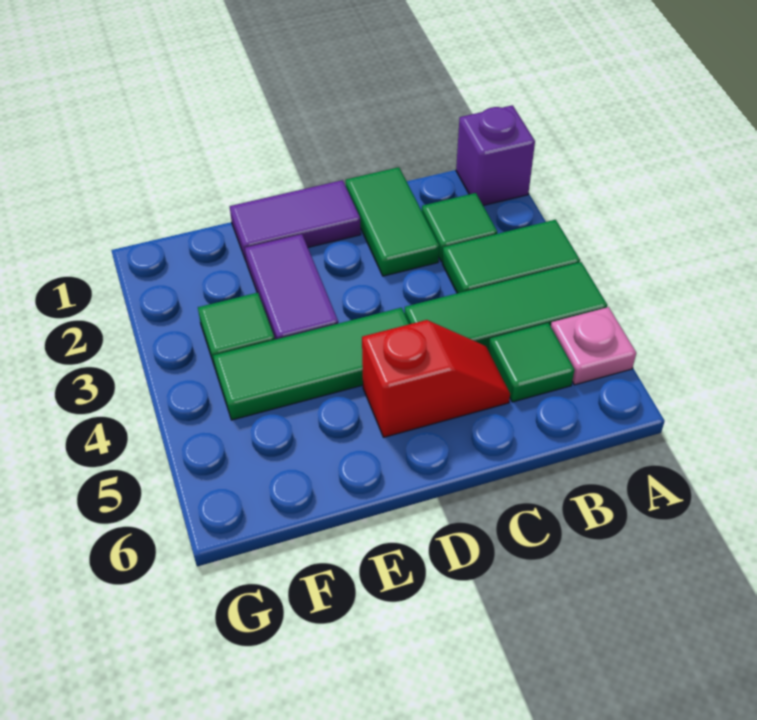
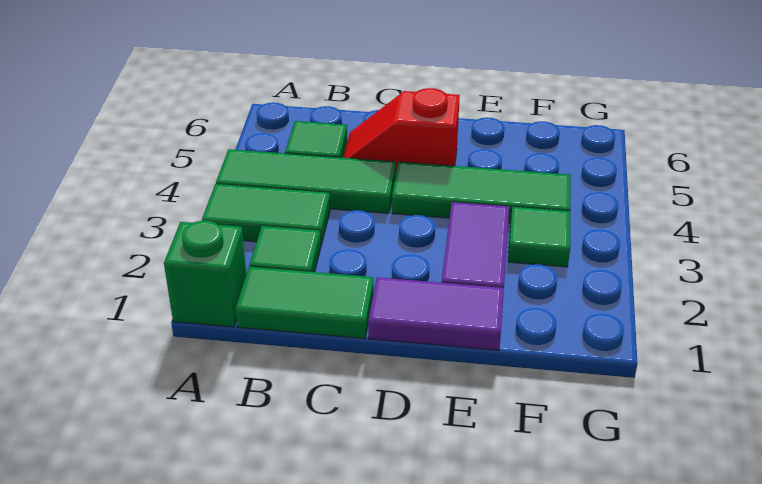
purple brick A1 level 1 -> green brick A1 level 1
pink plate A5 level 1 -> none
green tile C1:C2 level 1 -> green tile B1:C1 level 1

